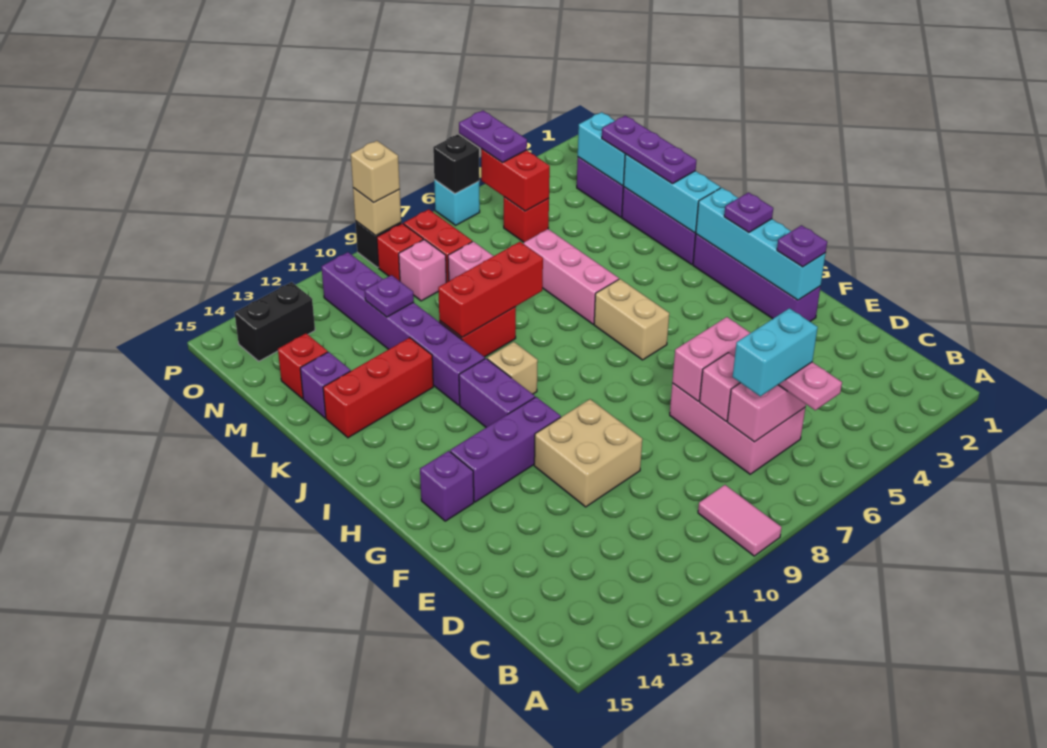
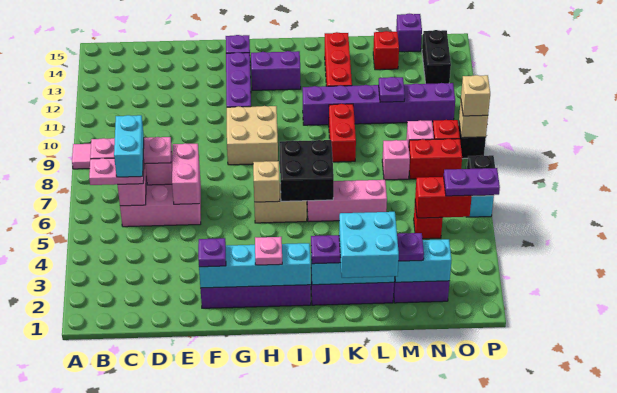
none -> pink plate B7:D7 level 3
tan brick E10:F11 level 1 -> tan brick G9:H10 level 1
purple plate H2 level 3 -> pink plate H2 level 3
purple brick H11:I11 level 1 -> purple brick H13:I13 level 1
none -> black brick I6:J7 level 2
tan brick I10 level 1 -> tan brick H6 level 2
none -> cyan brick K1:L2 level 4
purple plate K2:M2 level 3 -> purple plate J2:M2 level 3
red brick K8:K10 level 2 -> none
purple brick L14 level 1 -> purple brick N15 level 1

